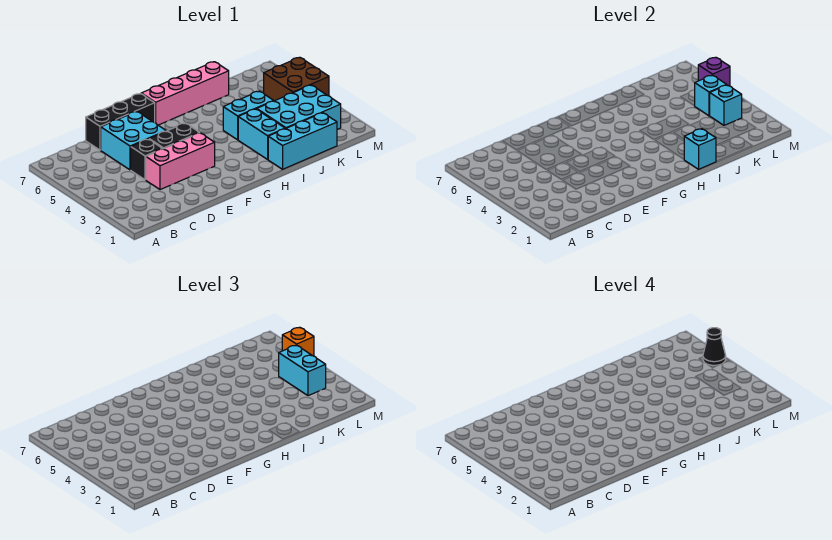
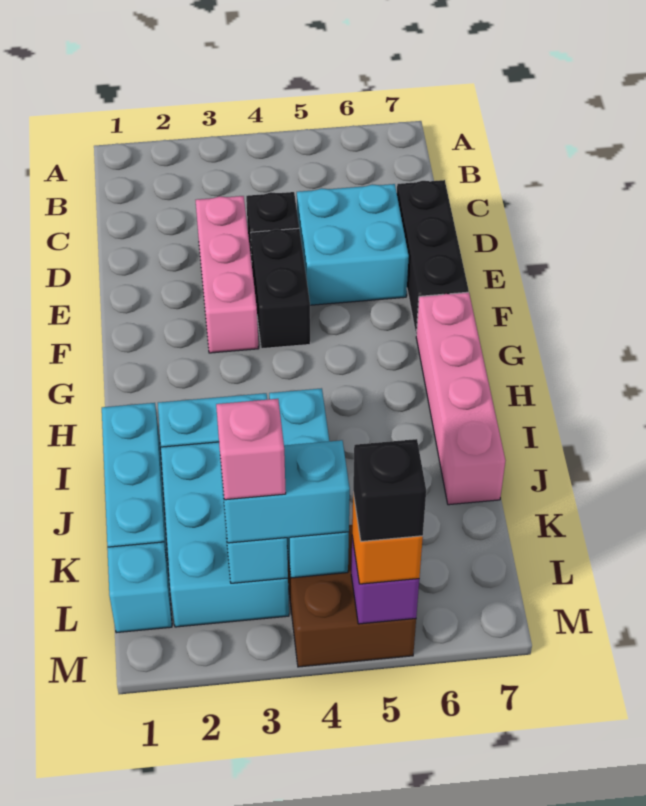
cyan brick I1 level 2 -> cyan brick L1 level 1
none -> pink brick L3 level 4
black cone M5 level 4 -> black brick M5 level 4

